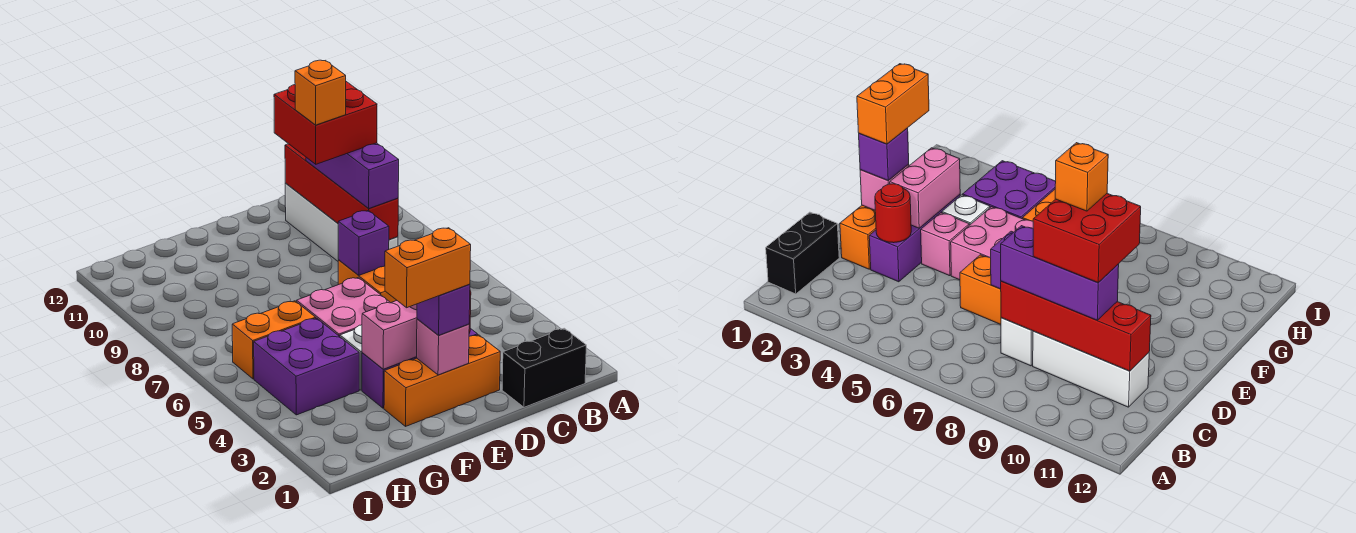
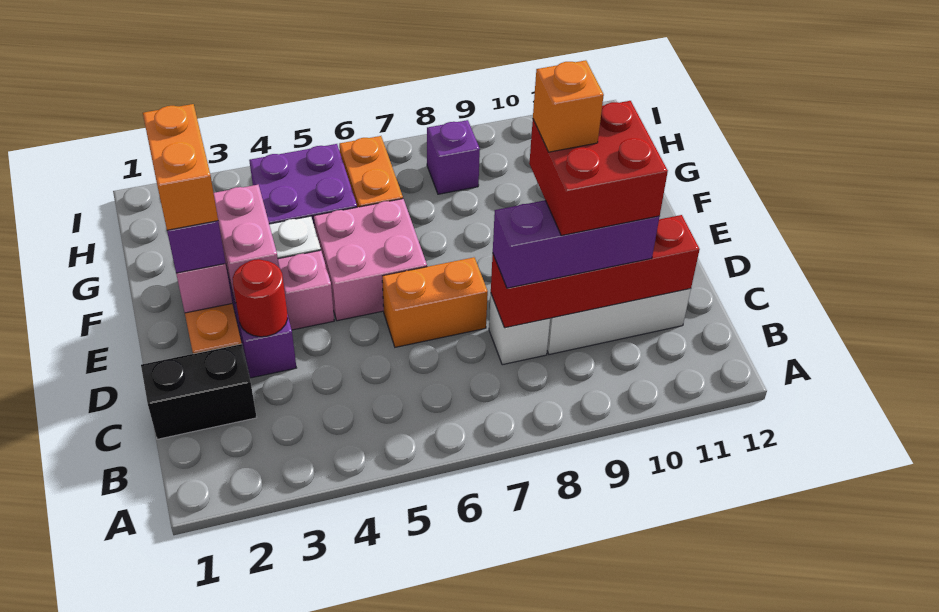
black brick B1:C1 level 1 -> black brick C1:C2 level 1
purple brick D7 level 2 -> purple brick H8 level 1

